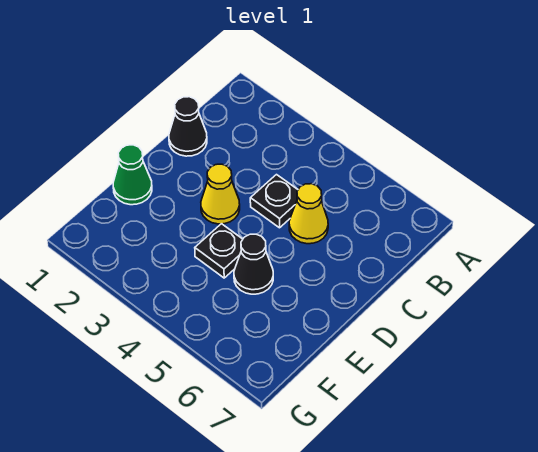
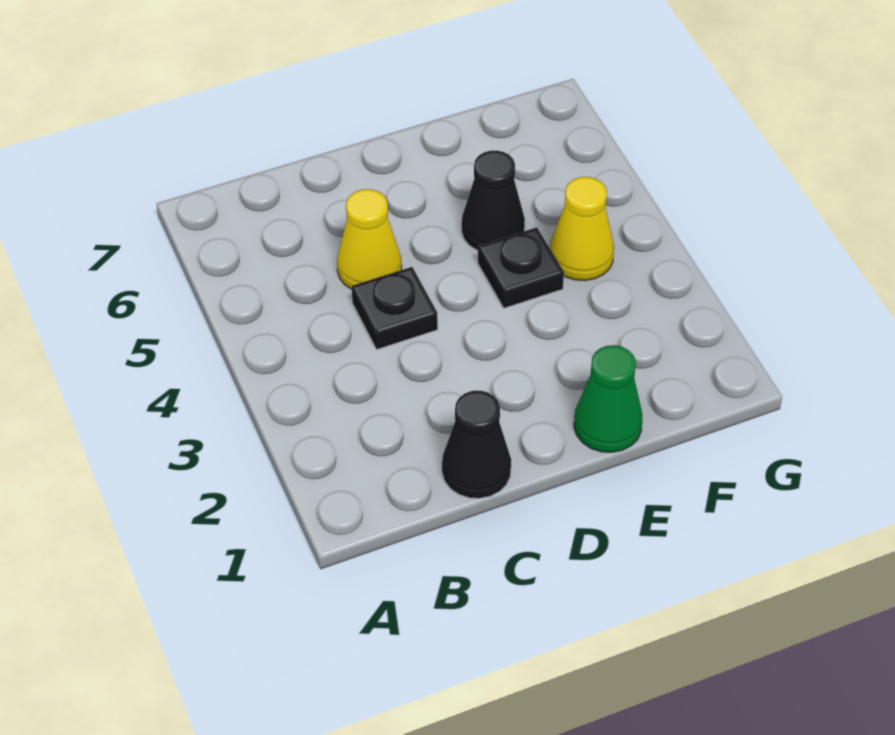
yellow cone D3 level 1 -> yellow cone F4 level 1

